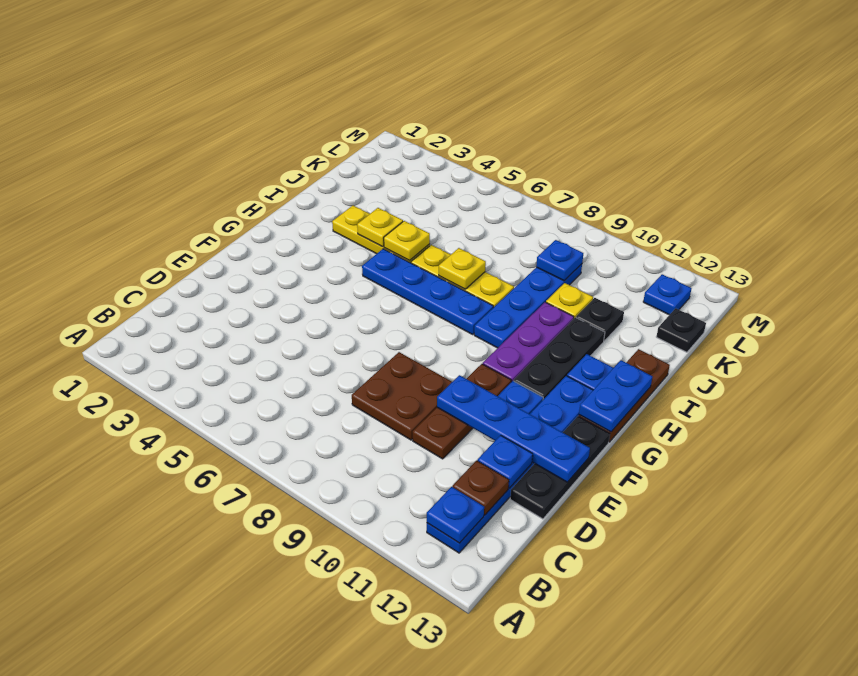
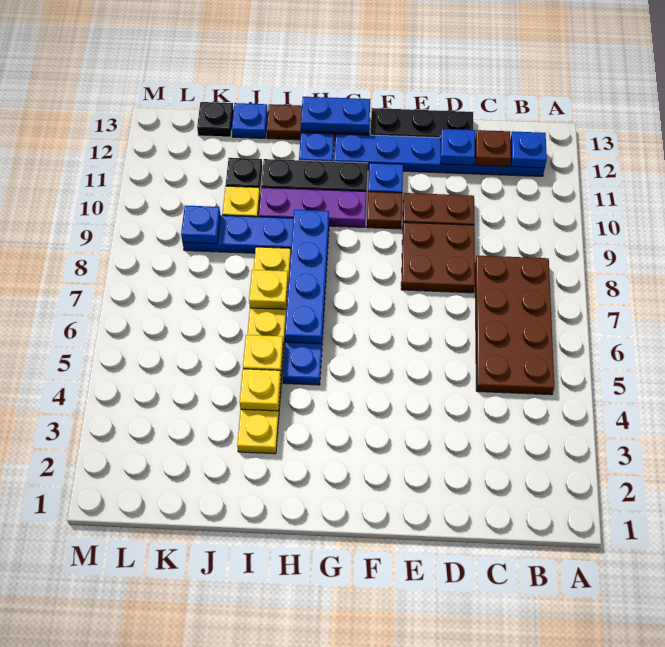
none -> brown plate B5:C8 level 1
blue plate E10:E13 level 2 -> blue plate H6:H9 level 2
blue plate L12 level 1 -> blue plate J13 level 1

